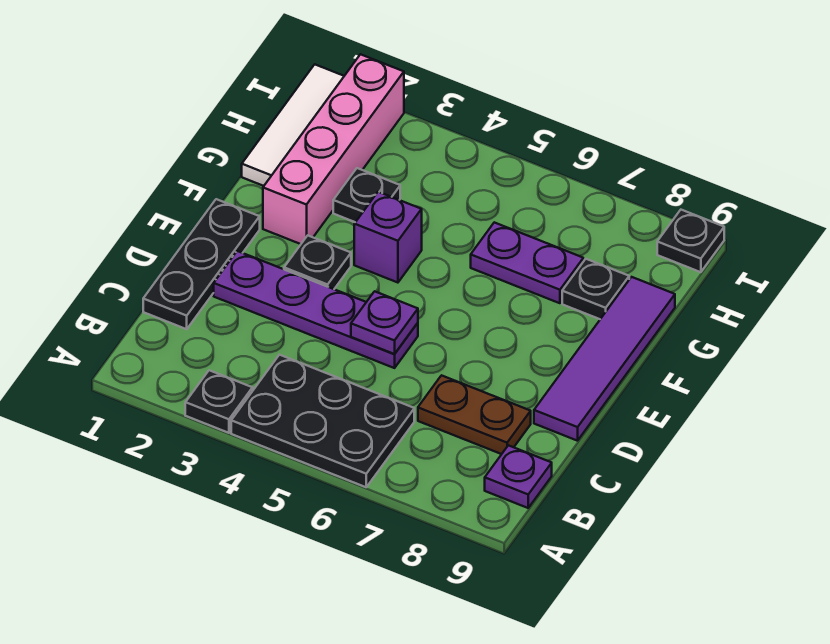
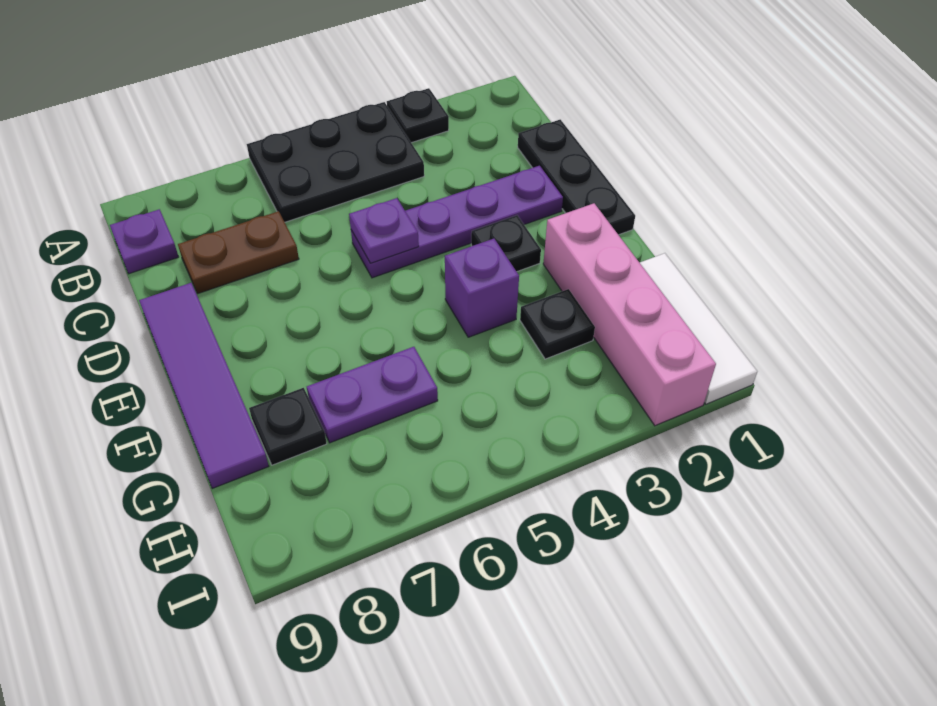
black plate I9 level 1 -> none

